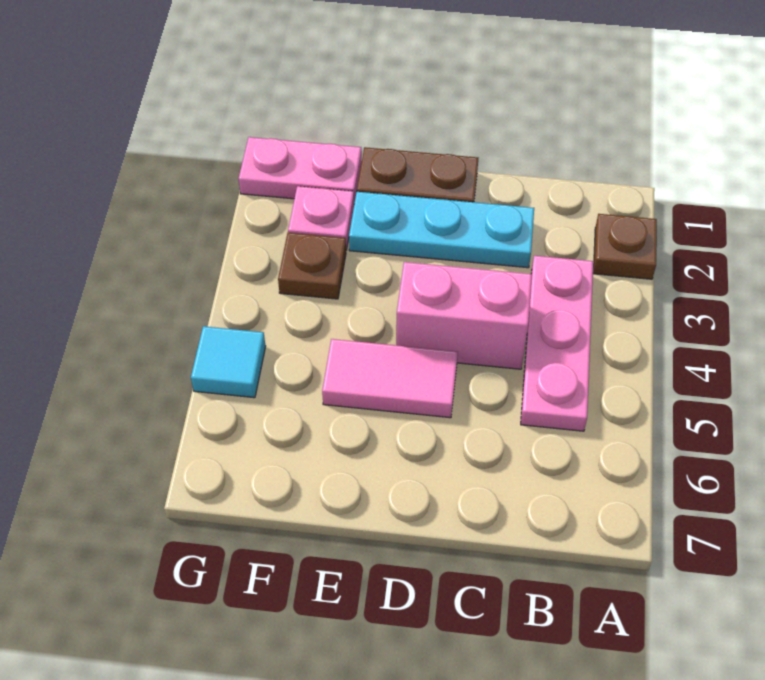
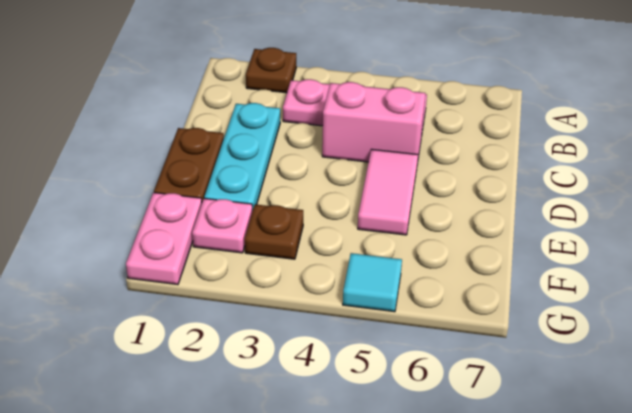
pink brick C4:D4 level 1 -> pink brick C4:C5 level 1

